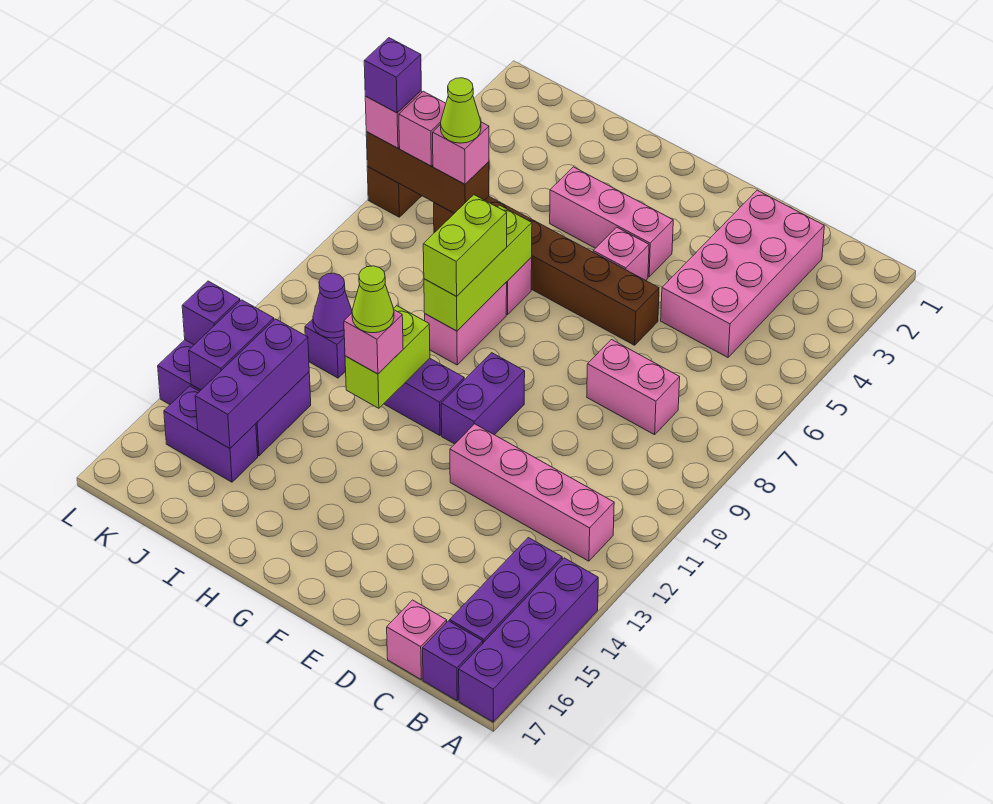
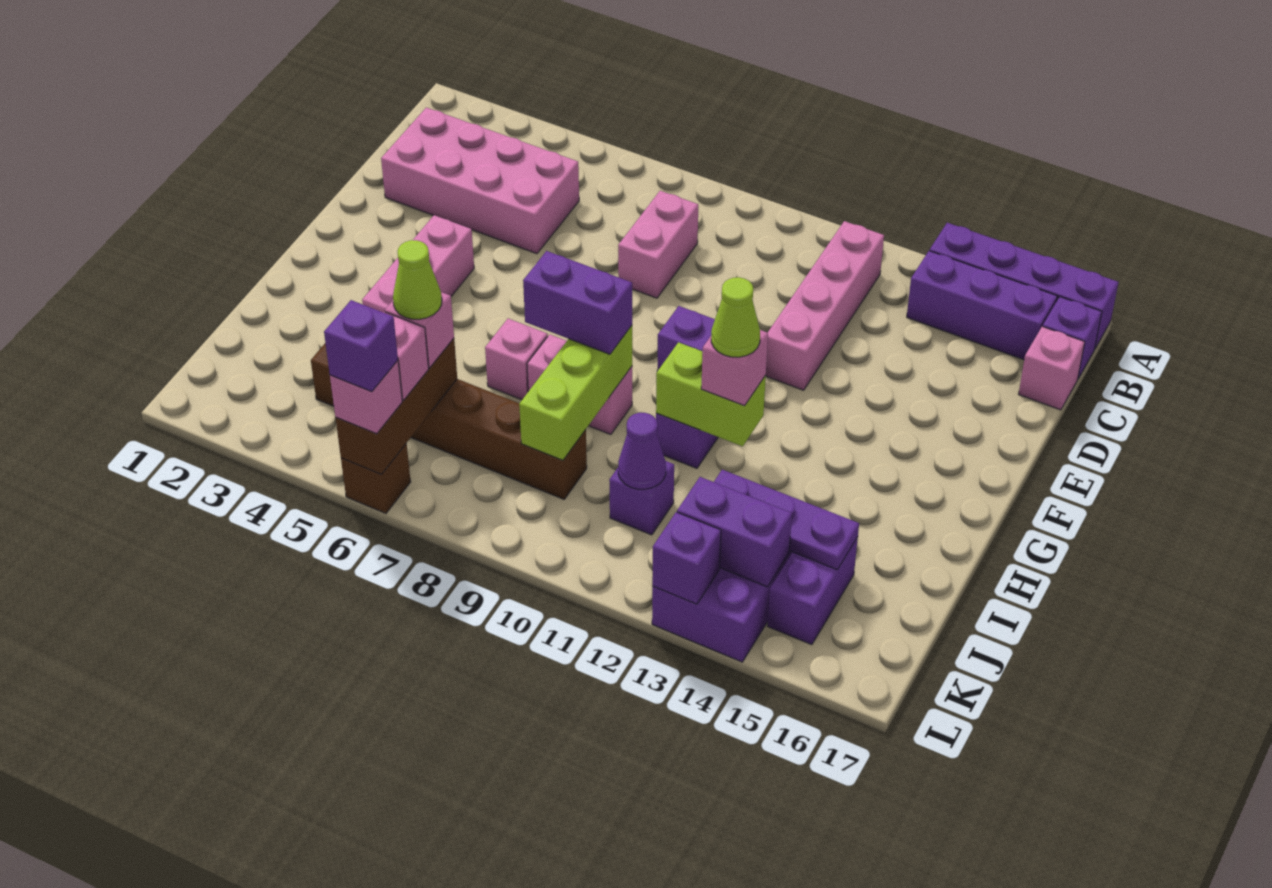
brown brick E6:J6 level 1 -> brown brick J4:J9 level 1
pink brick F5 level 1 -> none
lime brick H7:H9 level 2 -> lime brick H9:J9 level 2
lime brick H8:H9 level 3 -> purple brick H8:H9 level 3
purple brick J13:J15 level 2 -> purple plate J13:J15 level 2

